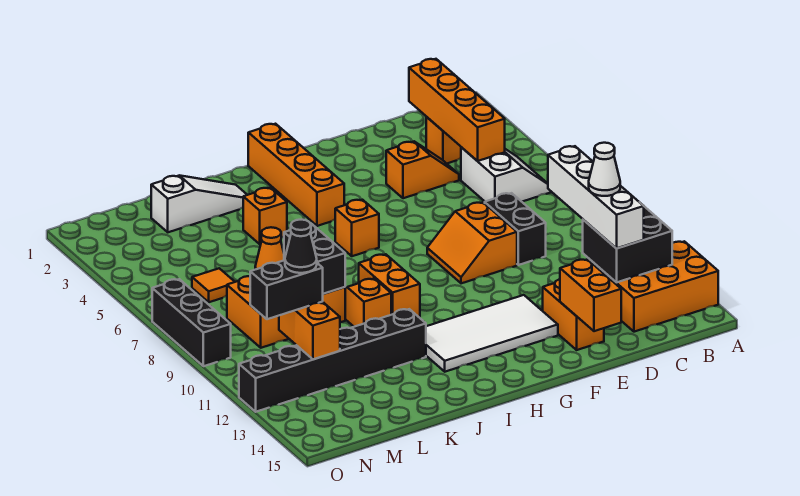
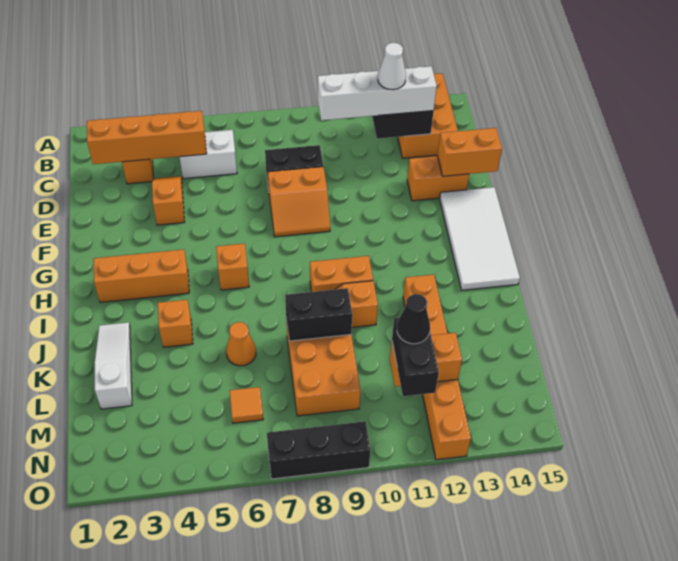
white tile F12:I13 level 1 -> white tile F14:I15 level 1
orange brick H1:H4 level 1 -> orange brick H2:H4 level 1
black brick J12:O12 level 1 -> orange brick J12:O12 level 1

